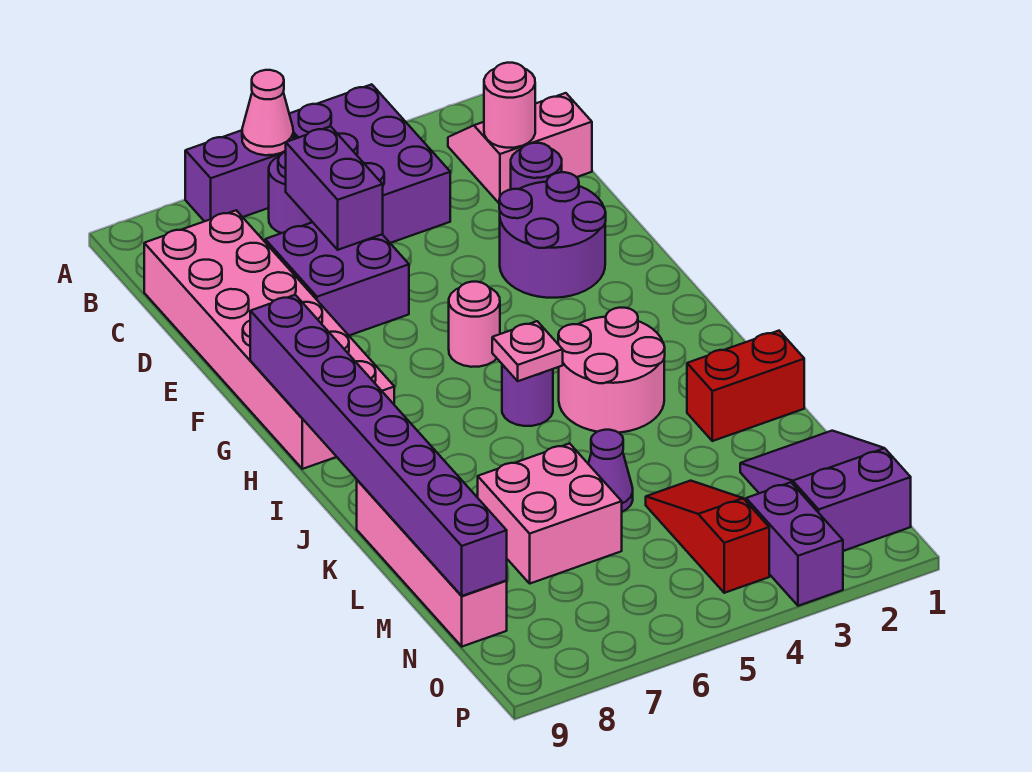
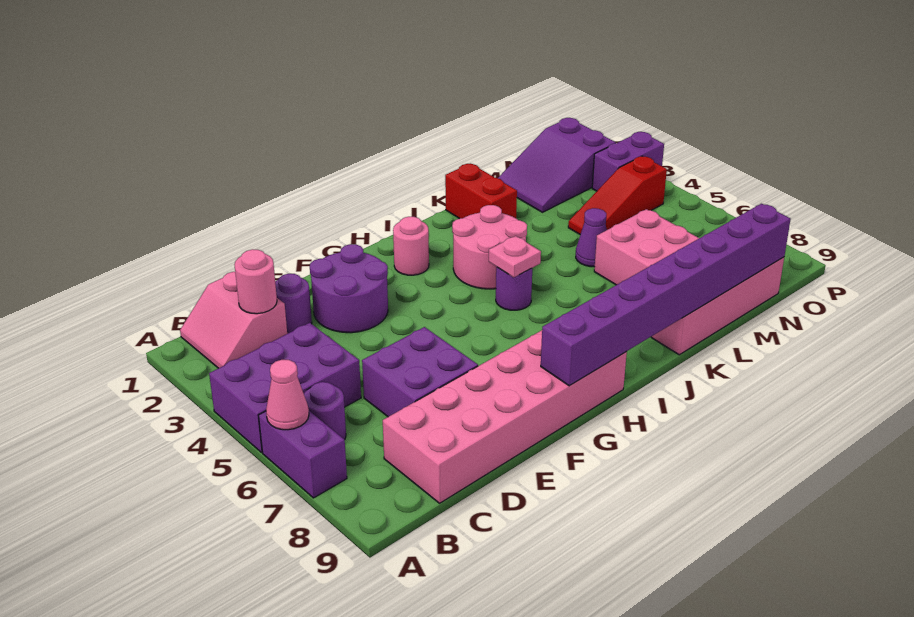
purple brick C6:D6 level 2 -> none
pink round brick G5 level 1 -> pink round brick H2 level 1

